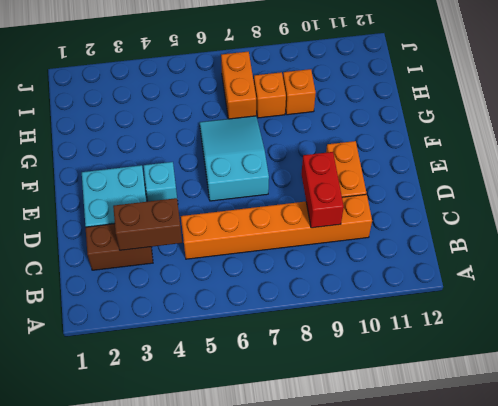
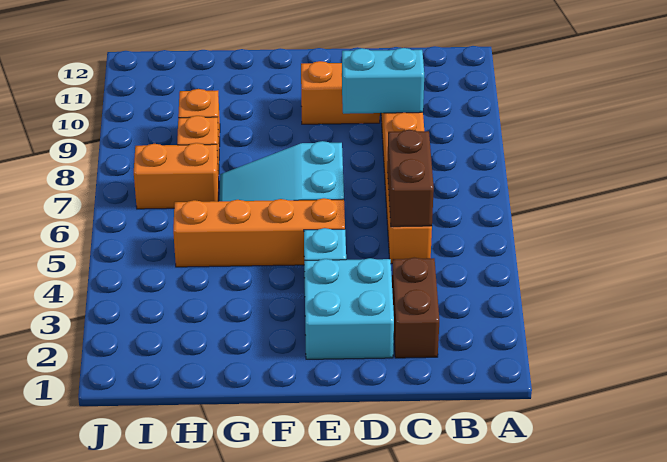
brown brick C3:C4 level 2 -> brown brick C5:C6 level 2
red brick C9:D9 level 2 -> cyan brick C9:D9 level 2
none -> orange brick E5:H5 level 1

